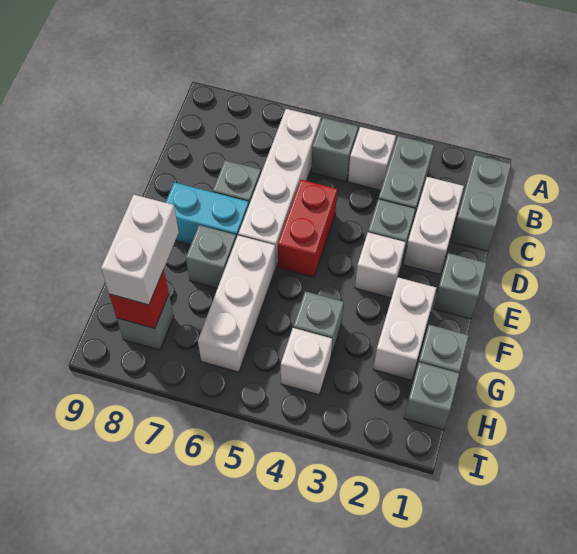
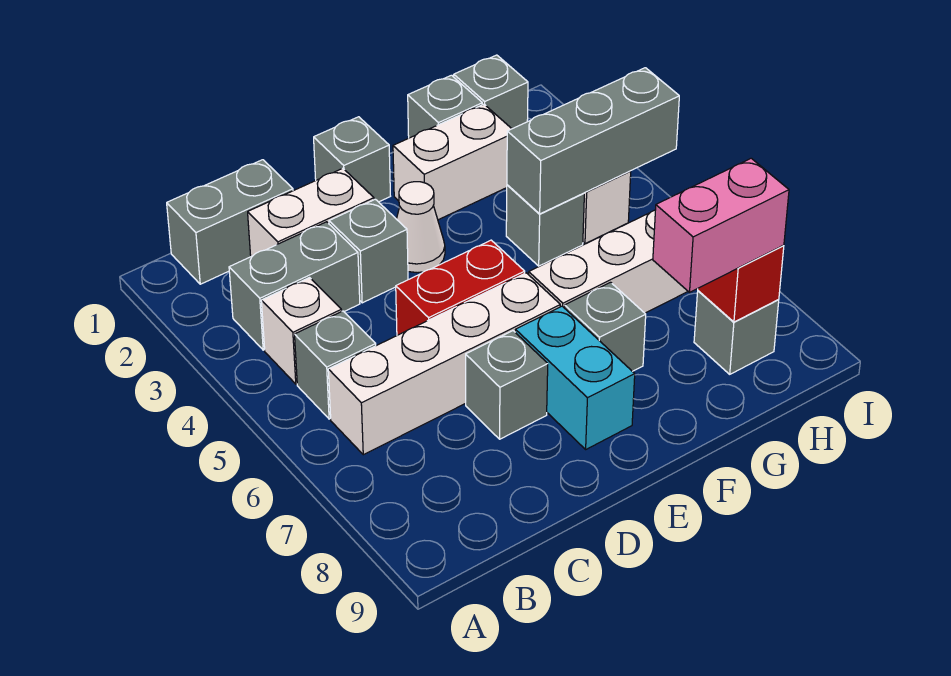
white brick E3 level 1 -> white cone E3 level 1
none -> grey brick G4:I4 level 2
white brick G8:H8 level 3 -> pink brick G8:H8 level 3

